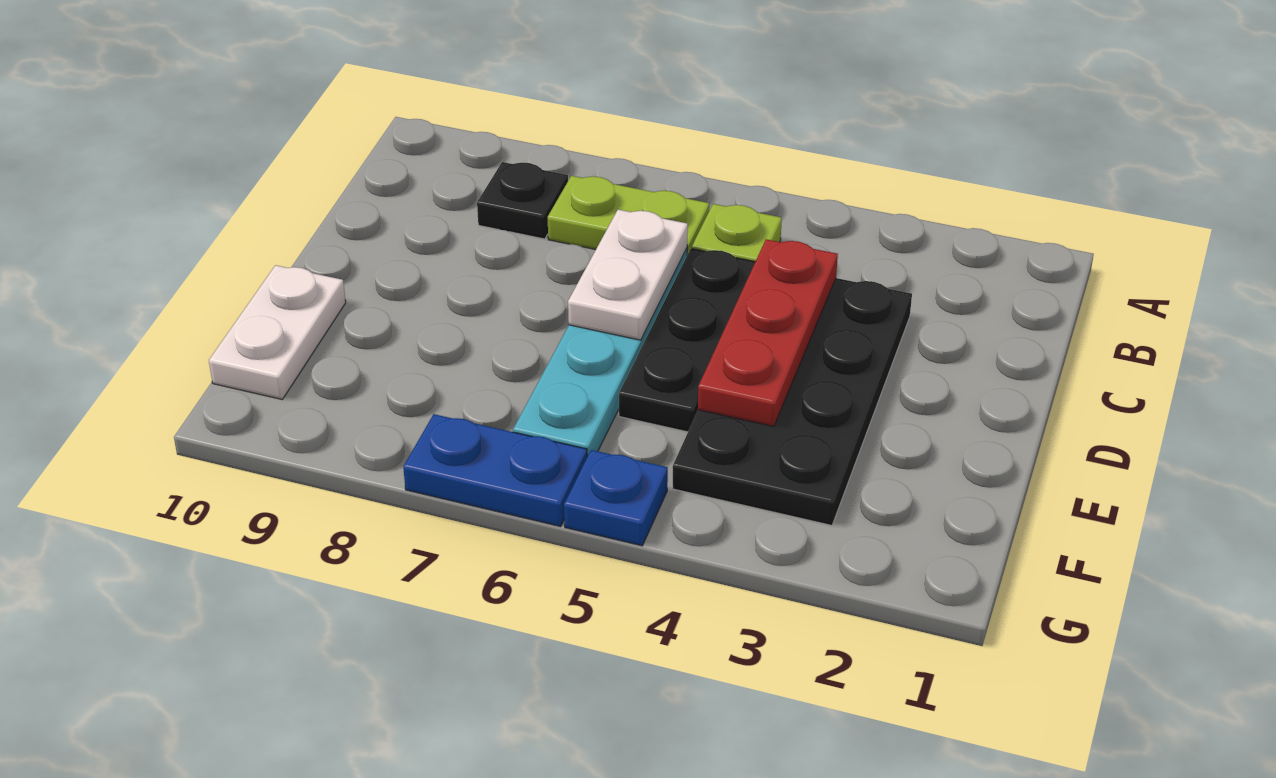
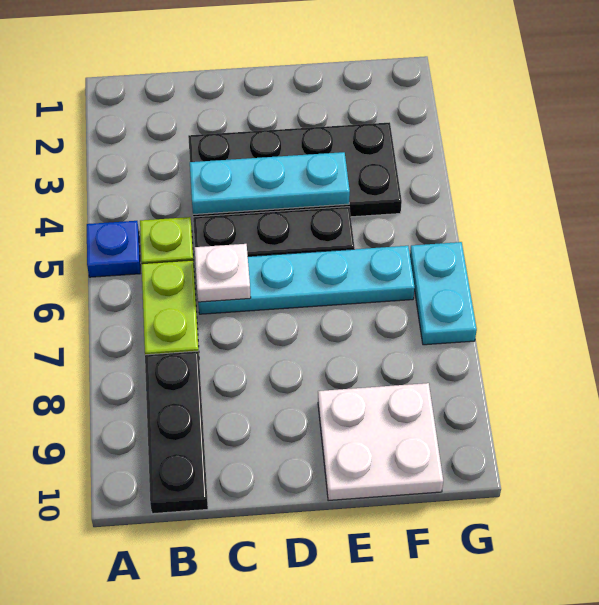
black plate B8 level 1 -> black plate B8:B10 level 1
red plate C4:E4 level 2 -> cyan plate C4:E4 level 2
white plate C6:D6 level 2 -> white plate C6 level 2
white plate E10:F10 level 1 -> white plate E9:F10 level 1
blue plate G5 level 1 -> blue plate A5 level 1
blue plate G6:G7 level 1 -> cyan plate G6:G7 level 1

